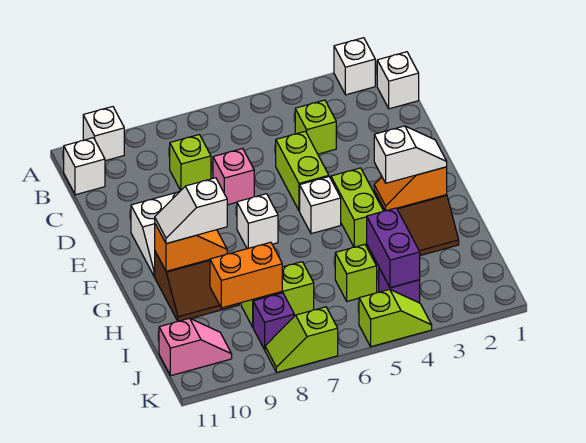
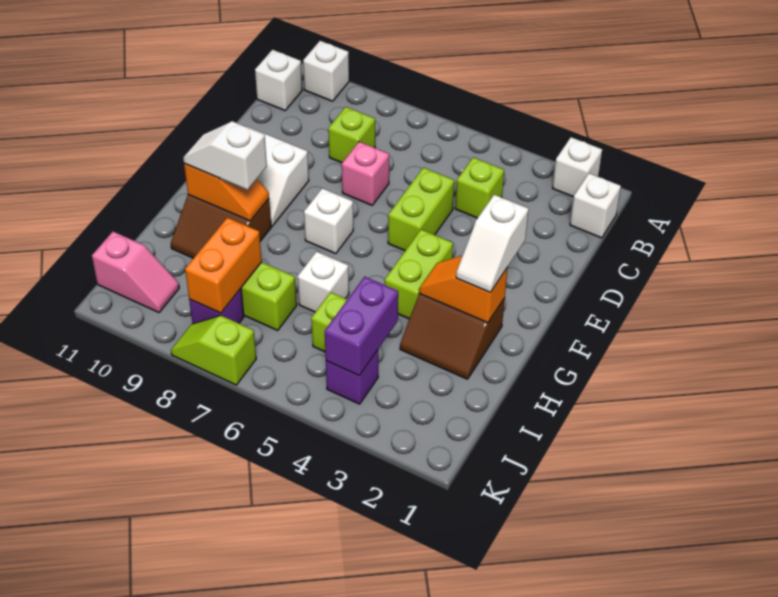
white brick F5 level 1 -> white brick H6 level 1
white slope G2:G3 level 3 top 3 -> white slope F2:G2 level 3 top F
orange brick I8:I9 level 2 -> orange brick I8:J8 level 2
lime slope K4:K5 level 1 top 5 -> none

